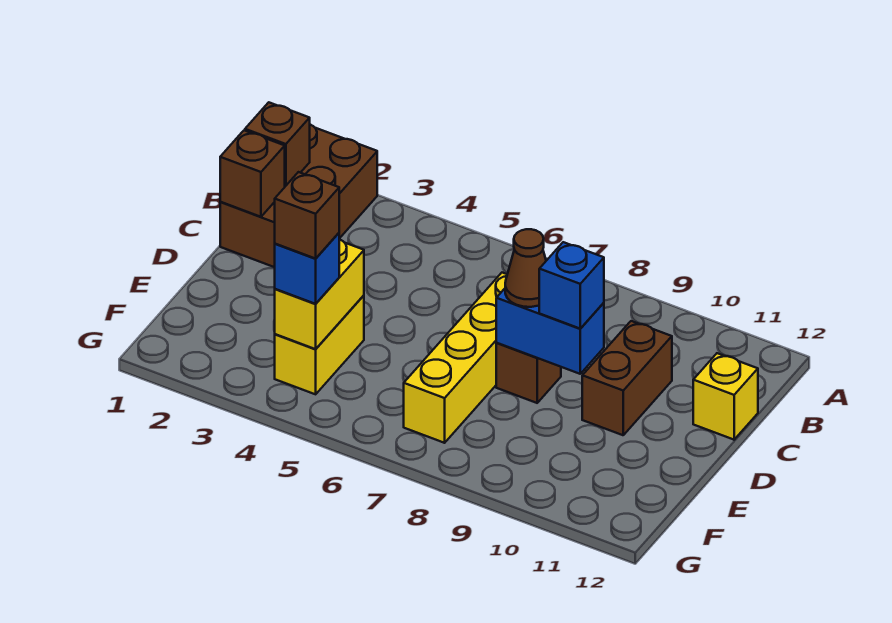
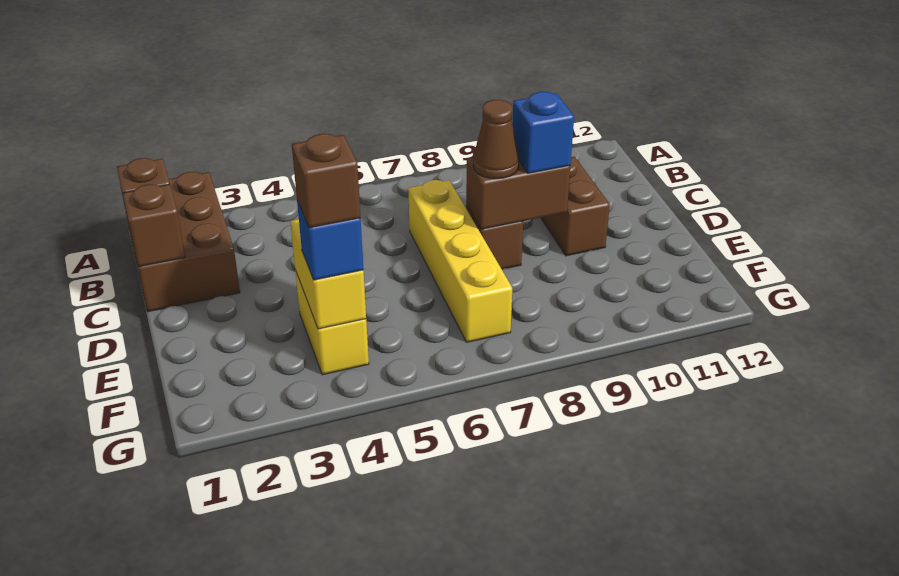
yellow brick C12 level 1 -> none
blue brick D8:D9 level 2 -> brown brick D8:D9 level 2

